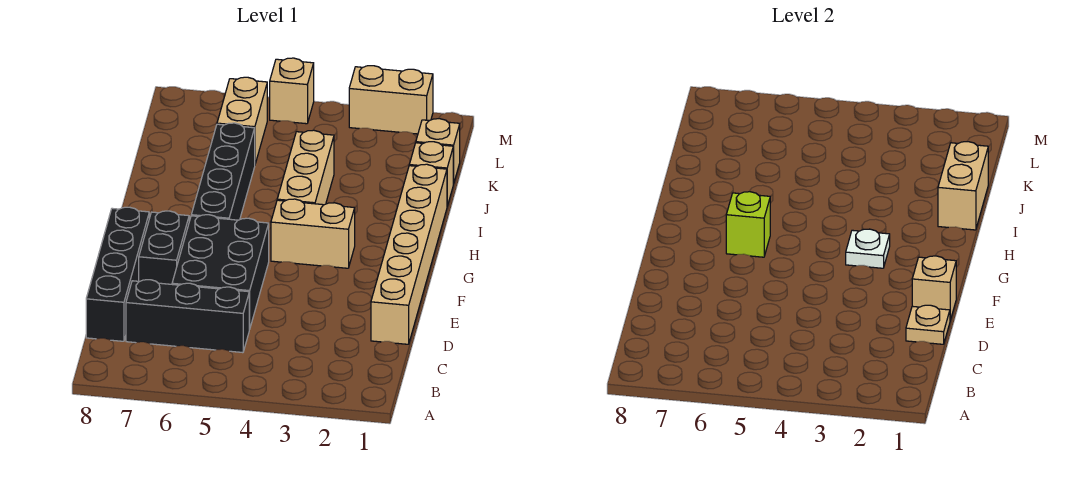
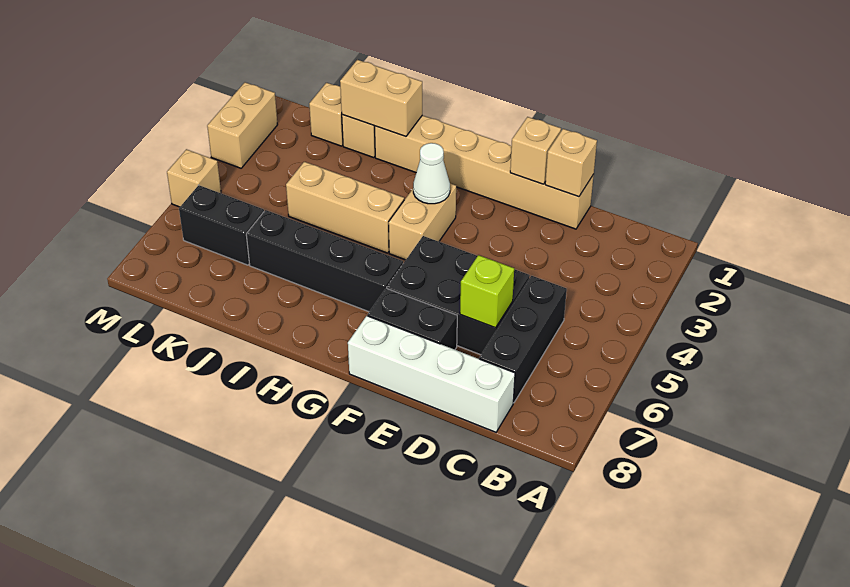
black brick C8:F8 level 1 -> white brick C8:F8 level 1
tan plate D1 level 2 -> tan brick D1 level 2
white plate G3 level 2 -> white cone G3 level 2
lime brick G6 level 2 -> lime brick D6 level 2
tan brick K6:L6 level 1 -> black brick K6:L6 level 1

